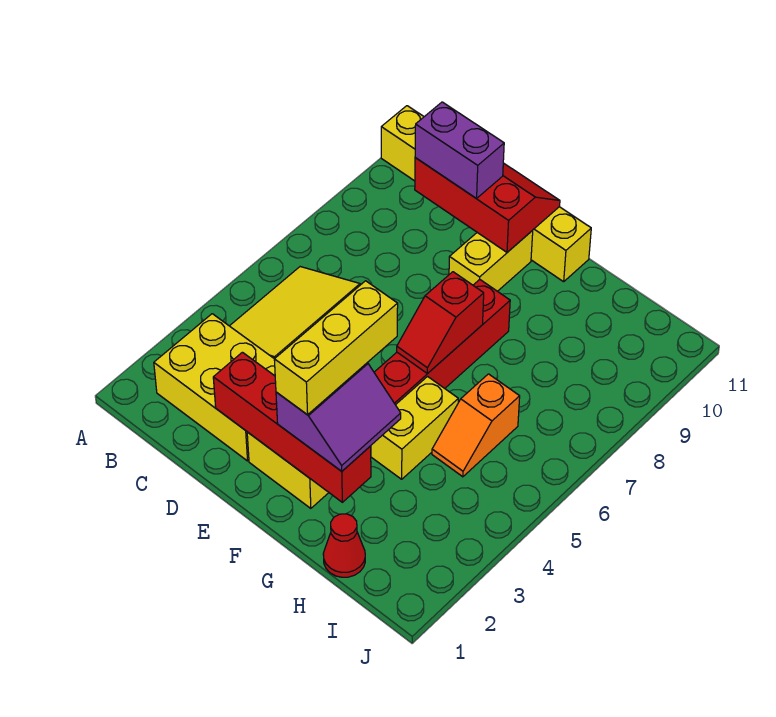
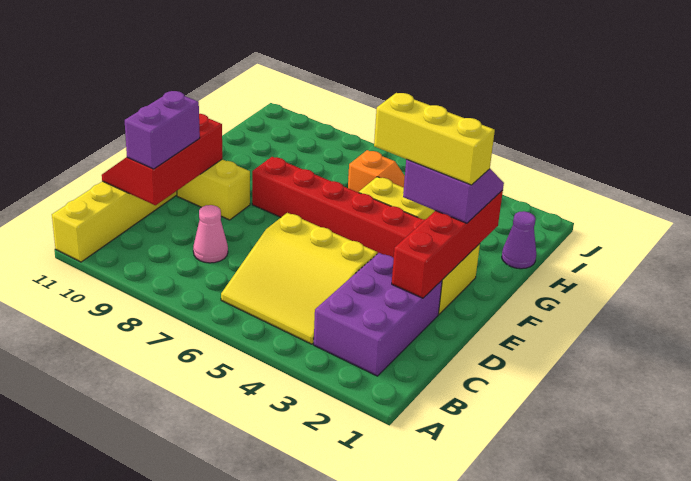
yellow brick B2:D3 level 1 -> purple brick B2:D3 level 1
none -> pink cone C8 level 1
red slope F6:F7 level 2 top 7 -> none
red cone H1 level 1 -> purple cone H1 level 1

